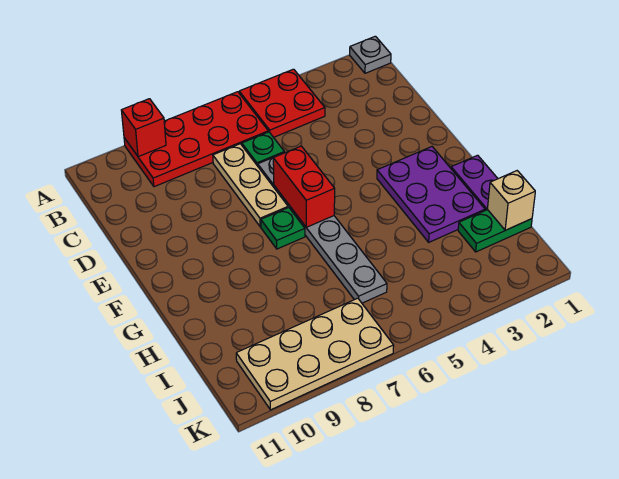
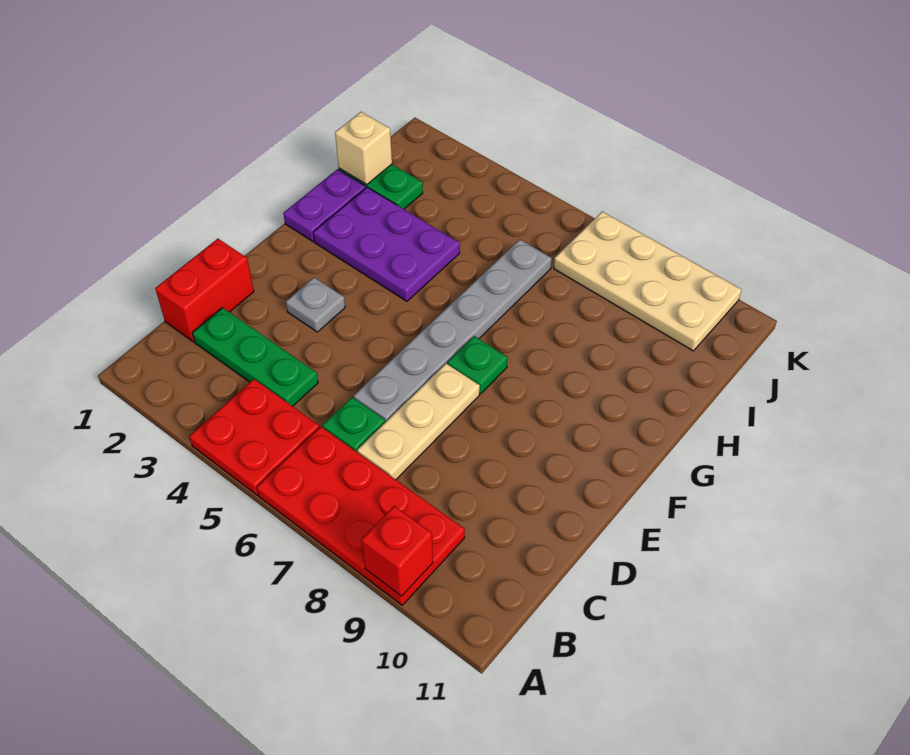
grey plate A1 level 1 -> grey plate E3 level 1
none -> green plate C2:C4 level 1
red brick E6:F6 level 2 -> red brick C1:D1 level 1
purple plate F2:H3 level 1 -> purple plate G2:H4 level 1

